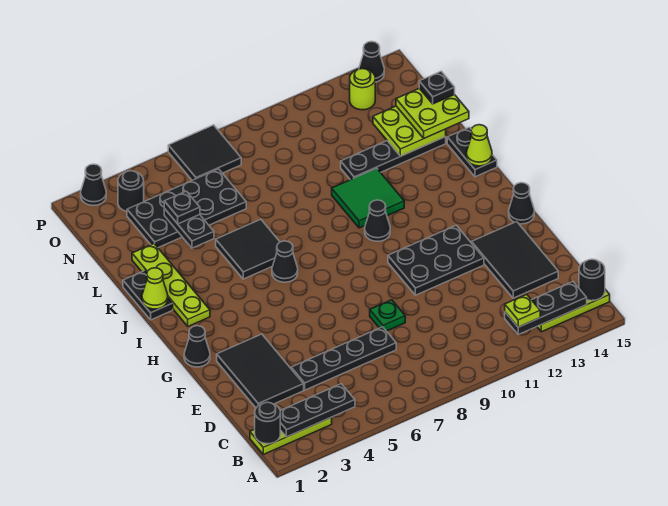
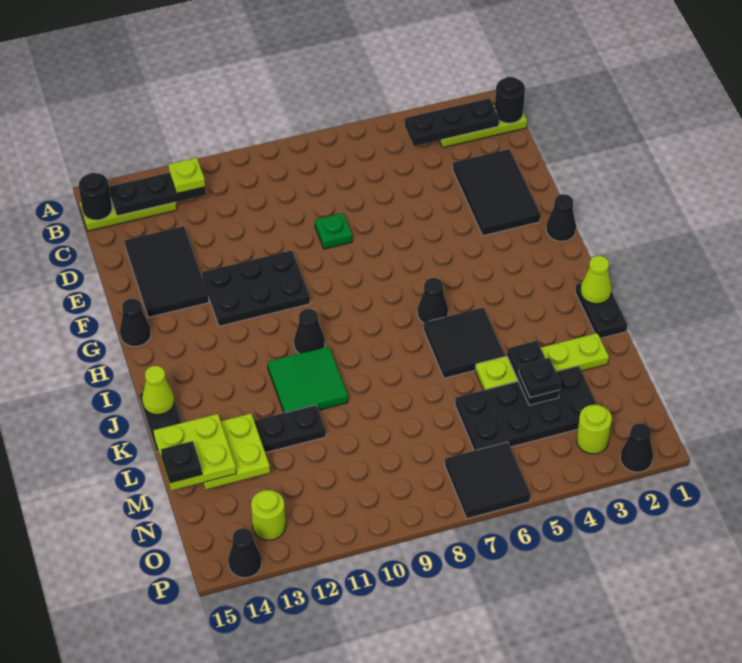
black plate D4:D7 level 1 -> none
lime plate I2:L2 level 1 -> lime plate L2:L5 level 1
black round brick O3 level 1 -> lime round brick O3 level 1

